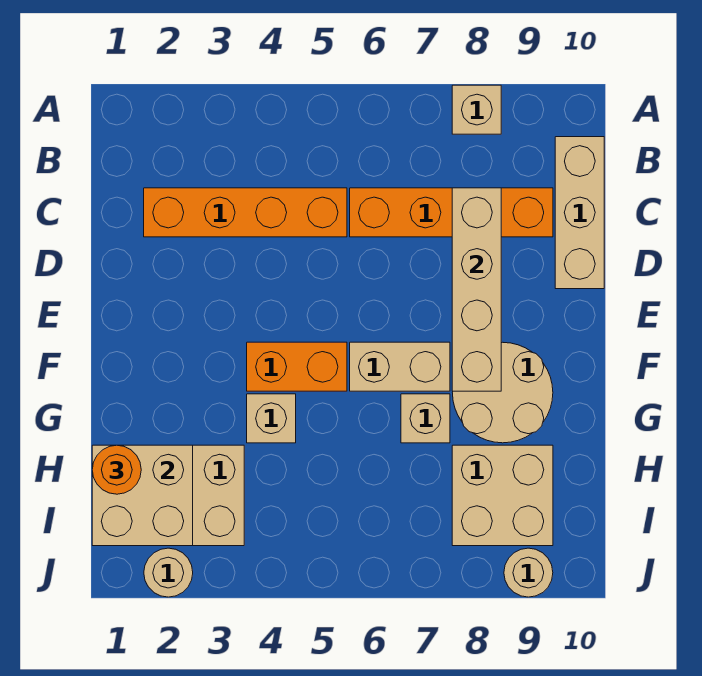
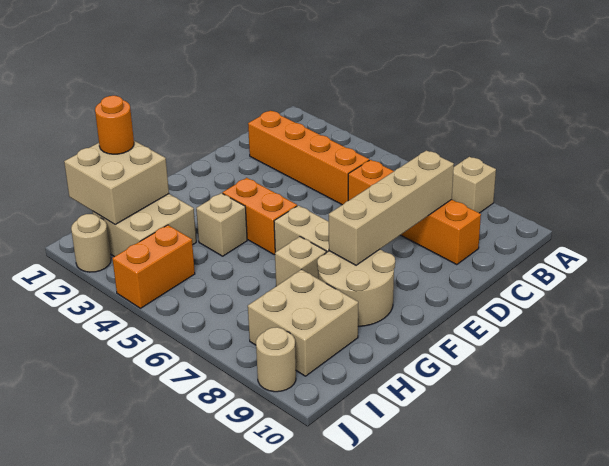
tan brick B10:D10 level 1 -> none
none -> orange brick I4:J4 level 1

